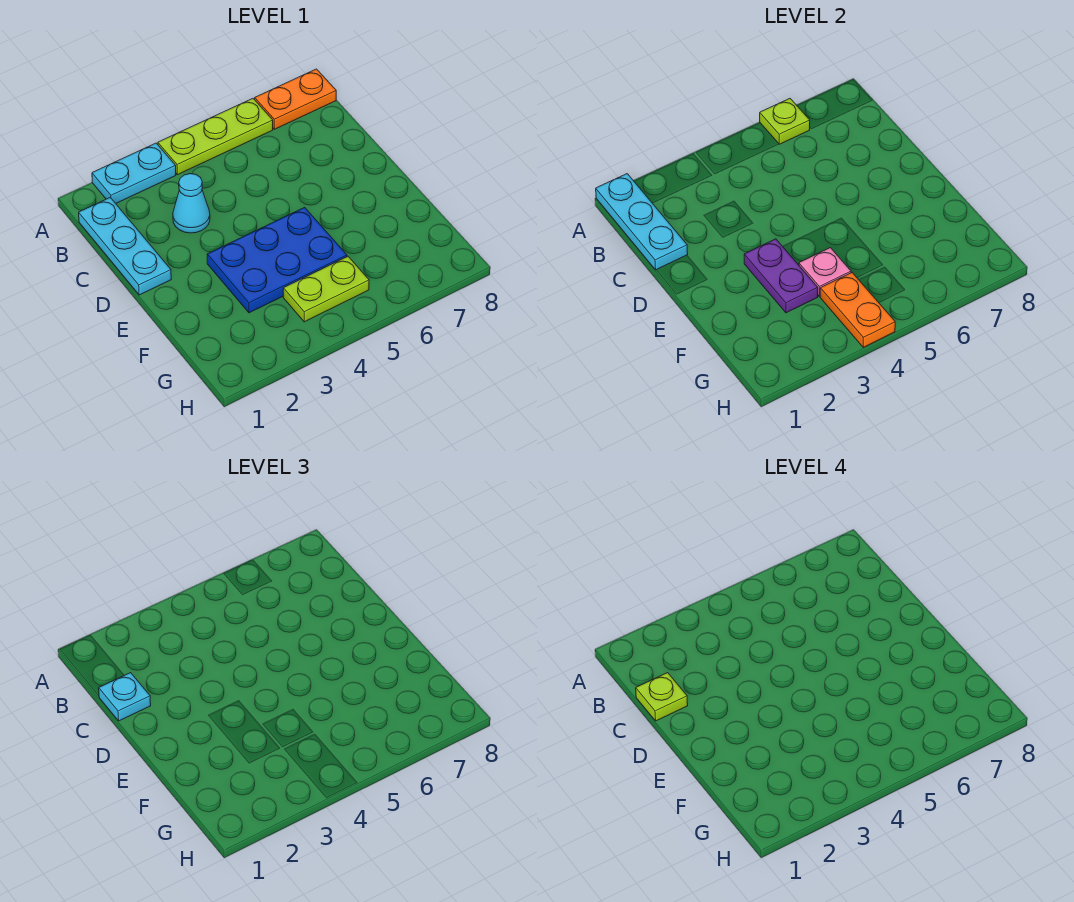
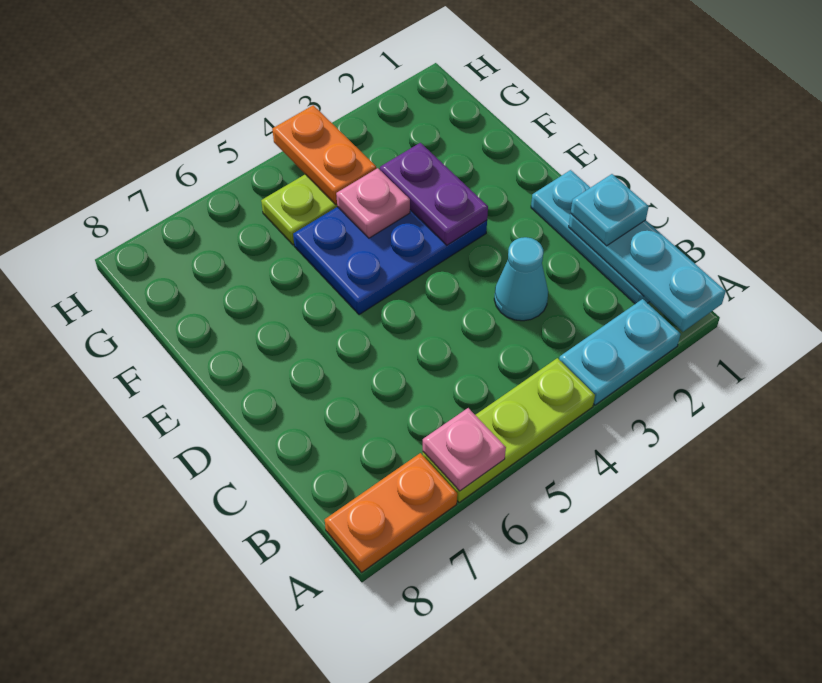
lime plate A6 level 2 -> pink plate A6 level 2
lime plate C1 level 4 -> none

